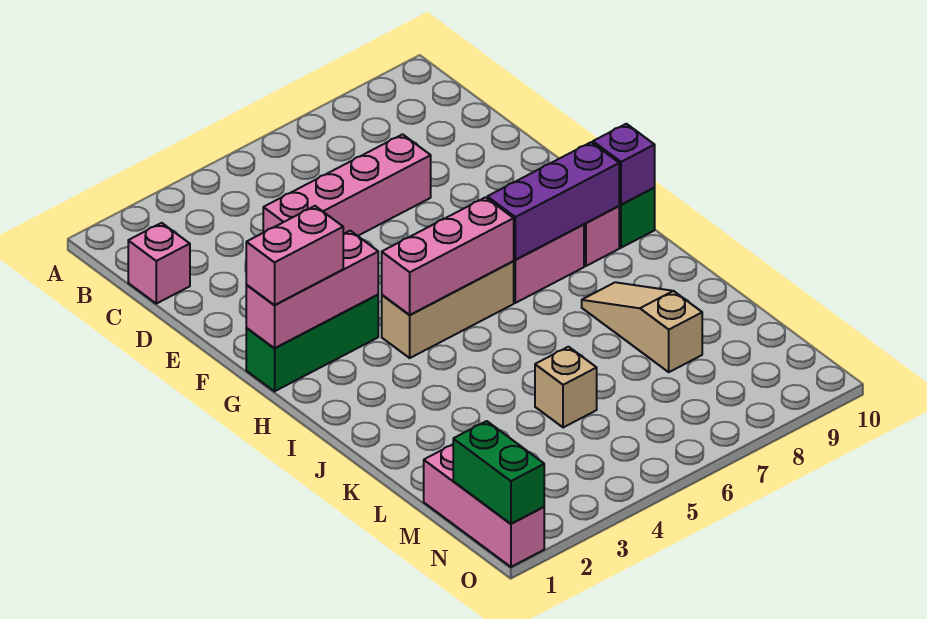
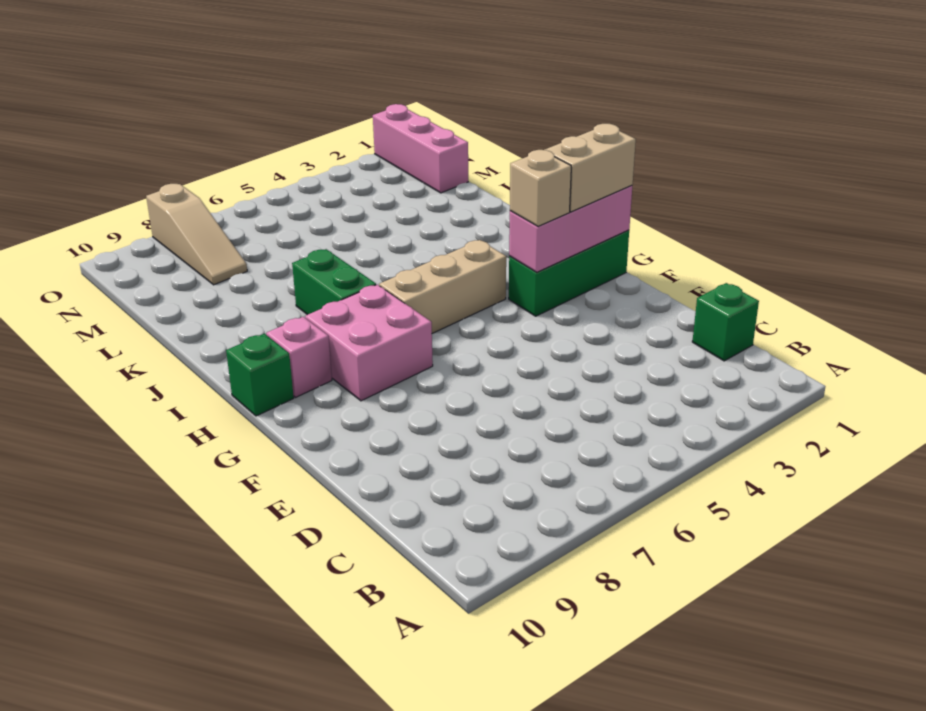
pink brick C1 level 1 -> green brick C1 level 1
pink brick D4:D7 level 1 -> none
pink brick G1:G2 level 3 -> tan brick G1:G2 level 3
pink brick H4:H6 level 2 -> none
purple brick H7:H9 level 2 -> none
purple brick H10 level 2 -> none
tan slope J8:L8 level 1 top L -> tan slope M8:O8 level 1 top O
tan brick L5 level 1 -> tan brick G3 level 3
green brick N1:O1 level 2 -> green brick I7:J7 level 1

